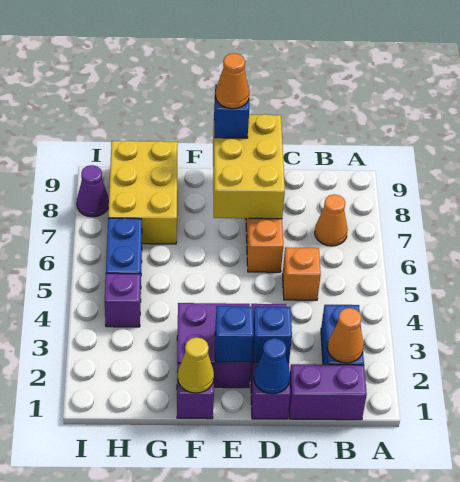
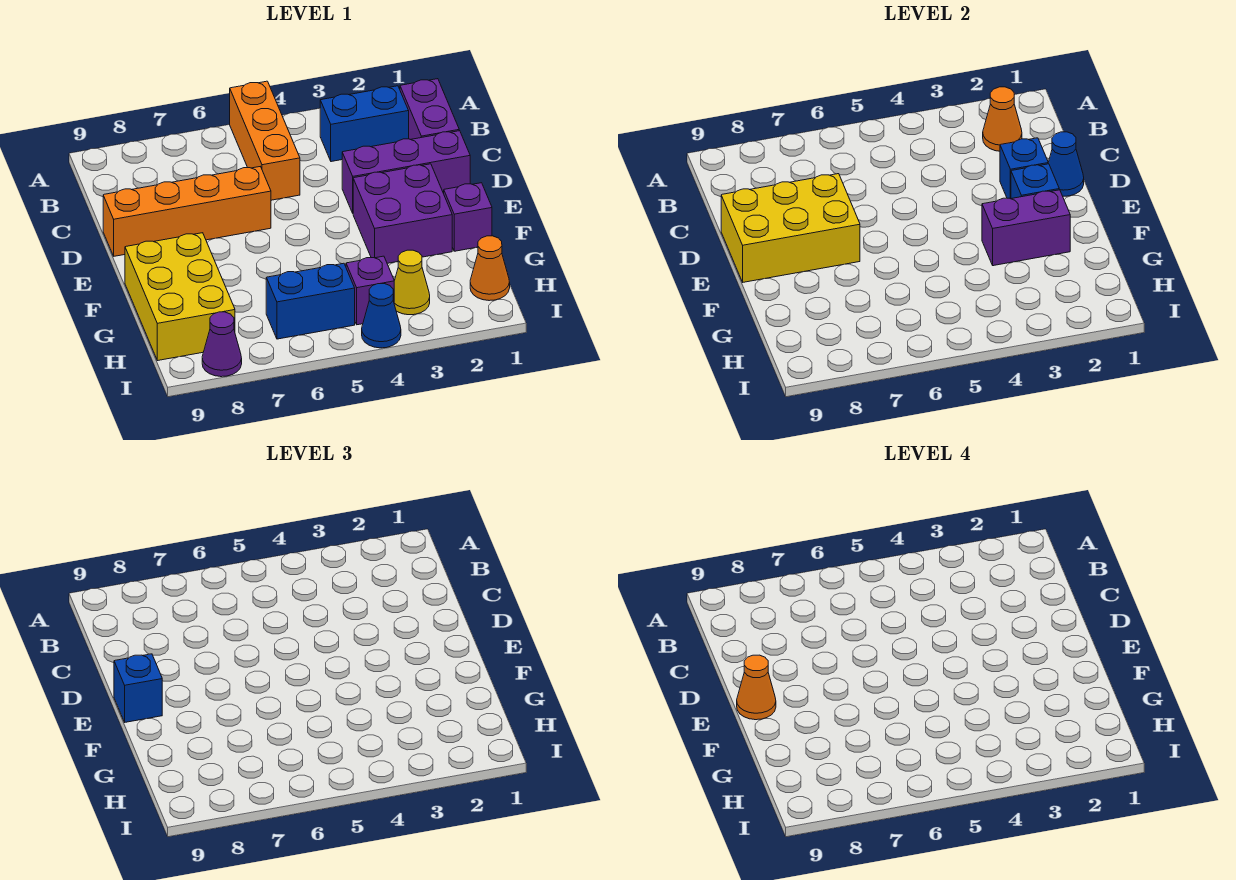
orange cone B7 level 1 -> orange cone H1 level 1
orange brick C5 level 1 -> orange brick A5:C5 level 1
yellow cone F1 level 2 -> yellow cone H3 level 1
none -> purple brick F2:F3 level 2
yellow brick G7:H9 level 1 -> yellow brick F8:H9 level 1
none -> blue cone I4 level 1

